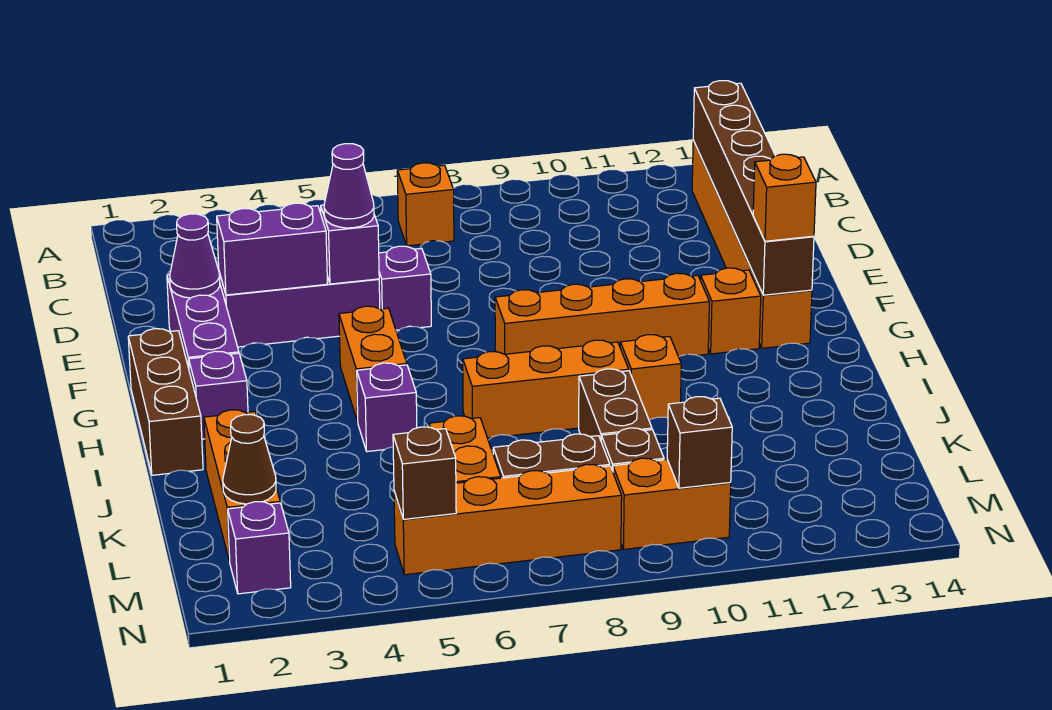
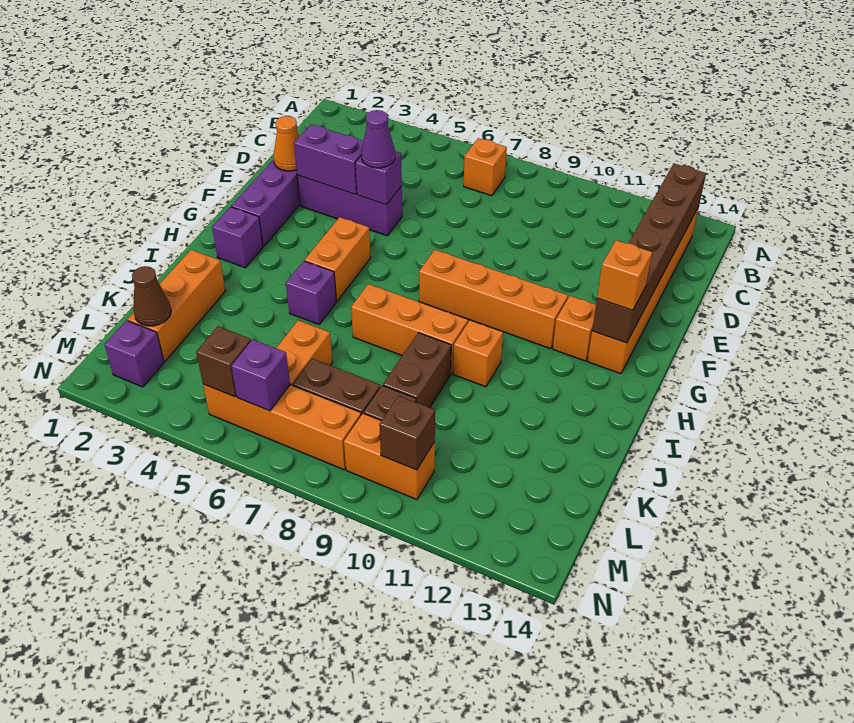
purple cone E2 level 2 -> orange cone E2 level 2
purple brick E6 level 1 -> purple brick M6 level 2
brown brick G1:I1 level 1 -> none

